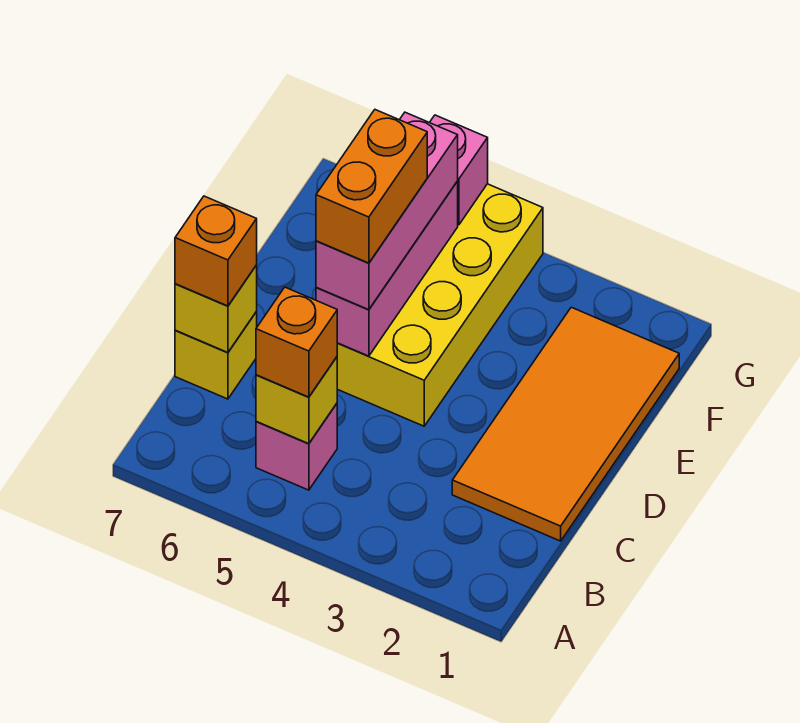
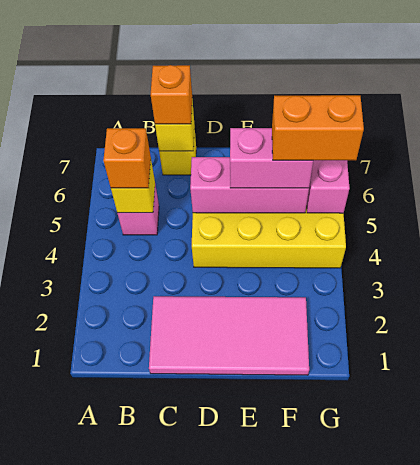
orange tile C1:F2 level 1 -> pink tile C1:F2 level 1
pink brick D5:F5 level 3 -> pink brick E5:F5 level 3
orange brick D5:E5 level 4 -> orange brick F5:G5 level 4

